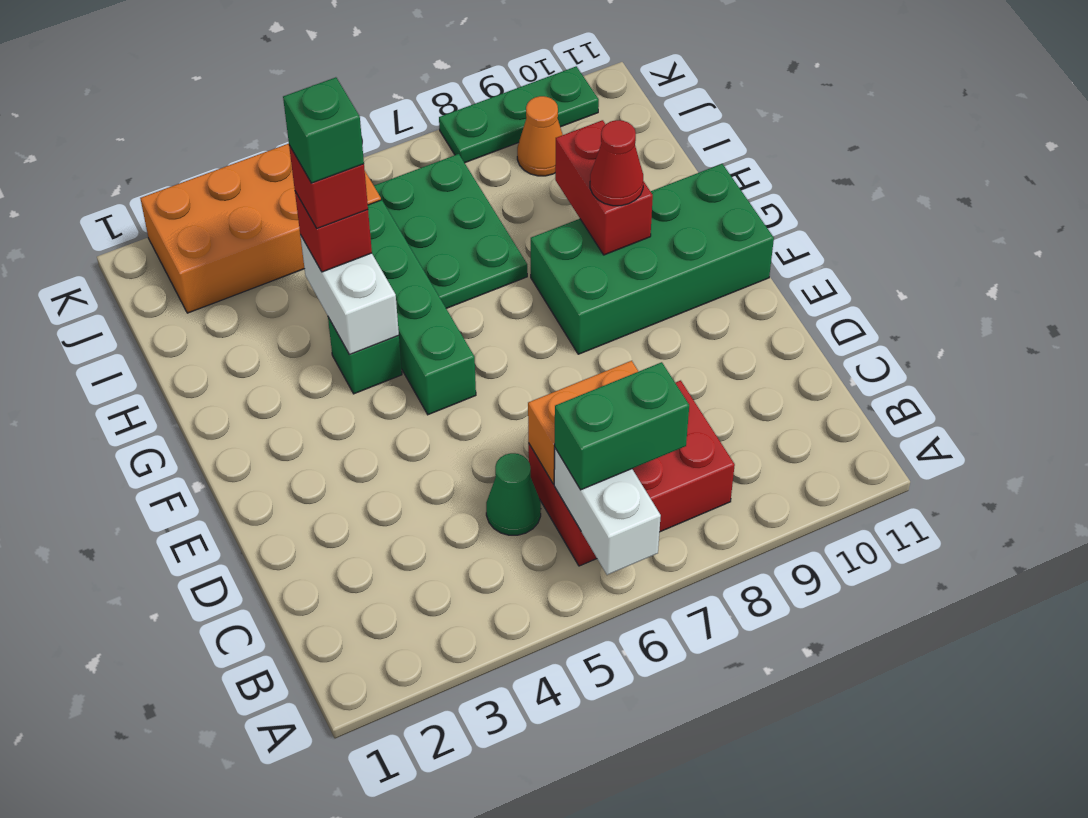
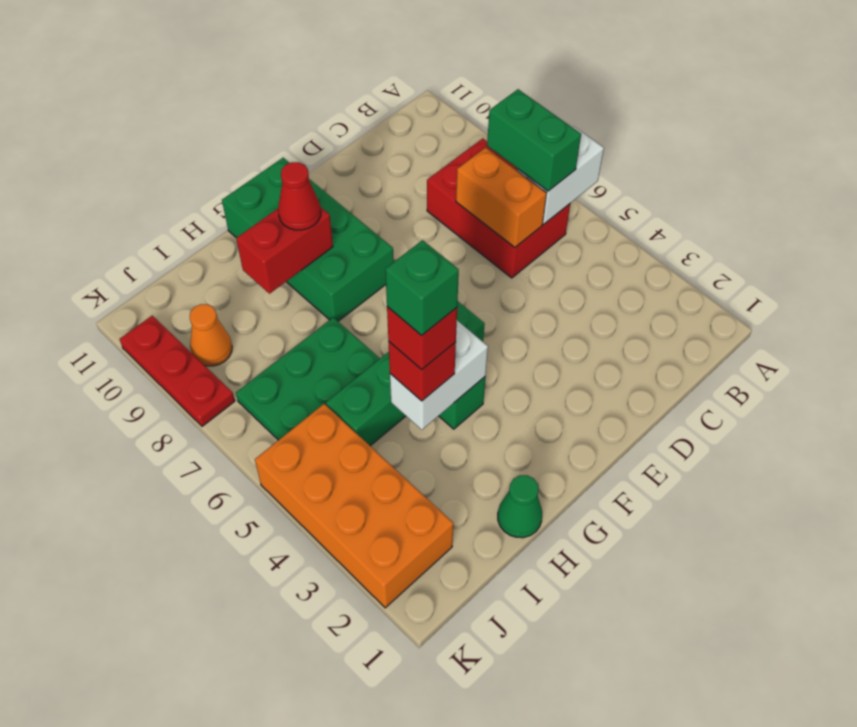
green cone C5 level 1 -> green cone H1 level 1
green plate K8:K10 level 1 -> red plate K8:K10 level 1

